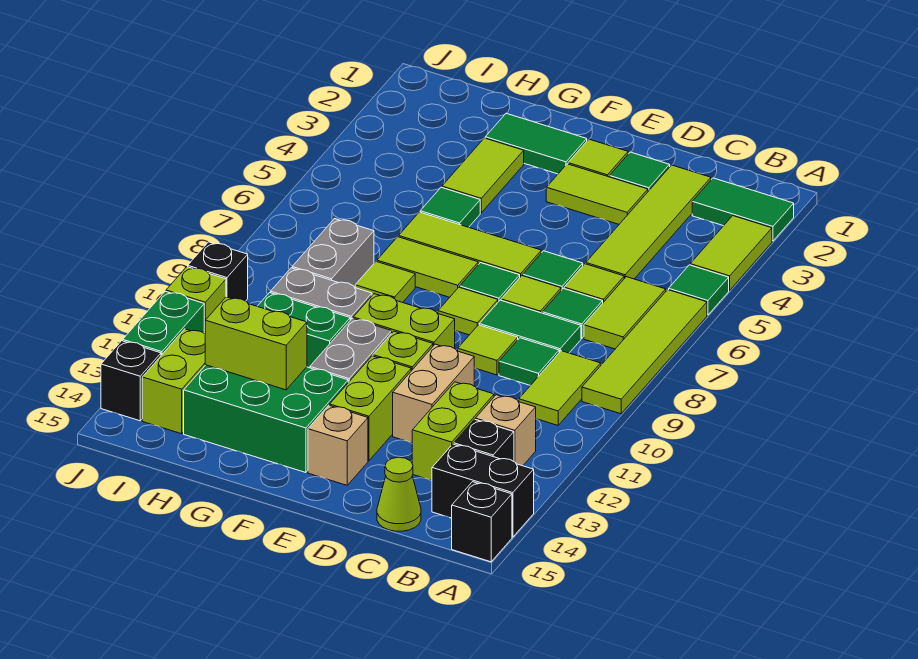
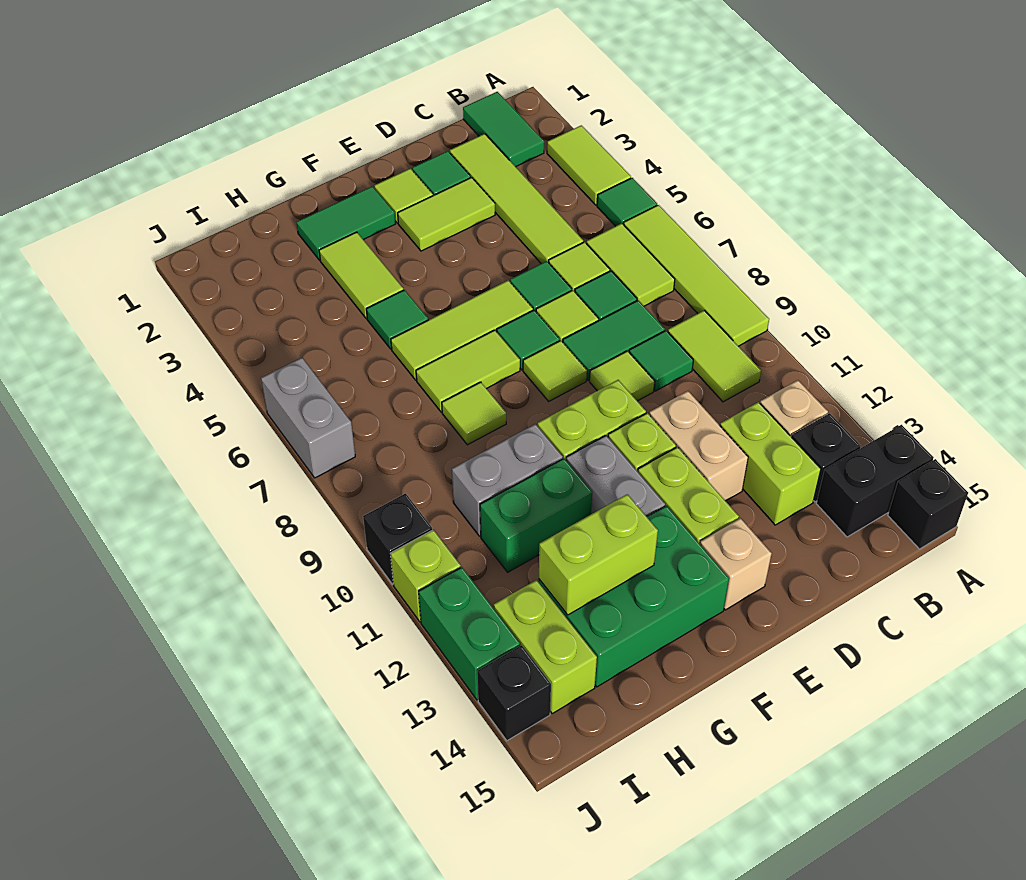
green tile A2:B2 level 1 -> green tile B1:B2 level 1
lime cone C15 level 1 -> none
grey brick H8:H9 level 1 -> grey brick J6:J7 level 1

